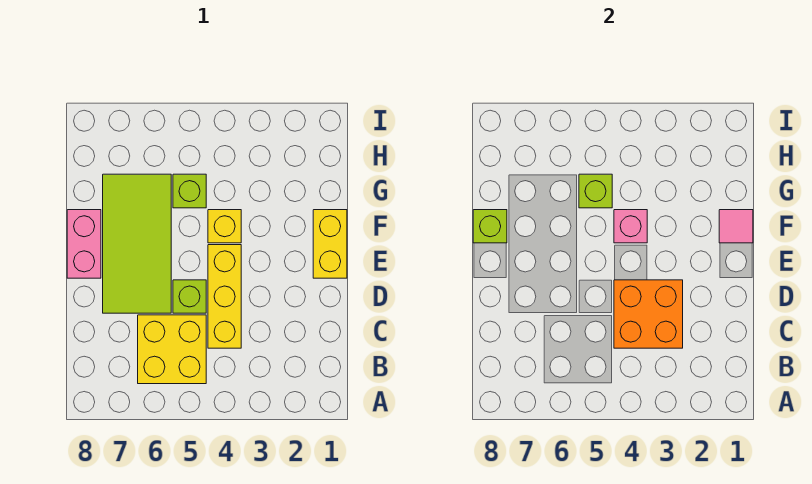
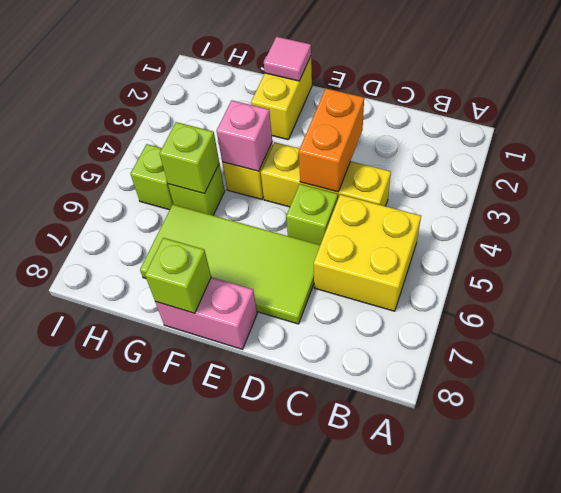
orange brick C3:D4 level 2 -> orange brick D3:D4 level 2
yellow brick E1:F1 level 1 -> yellow brick F1:F2 level 1
none -> lime brick H5 level 1

